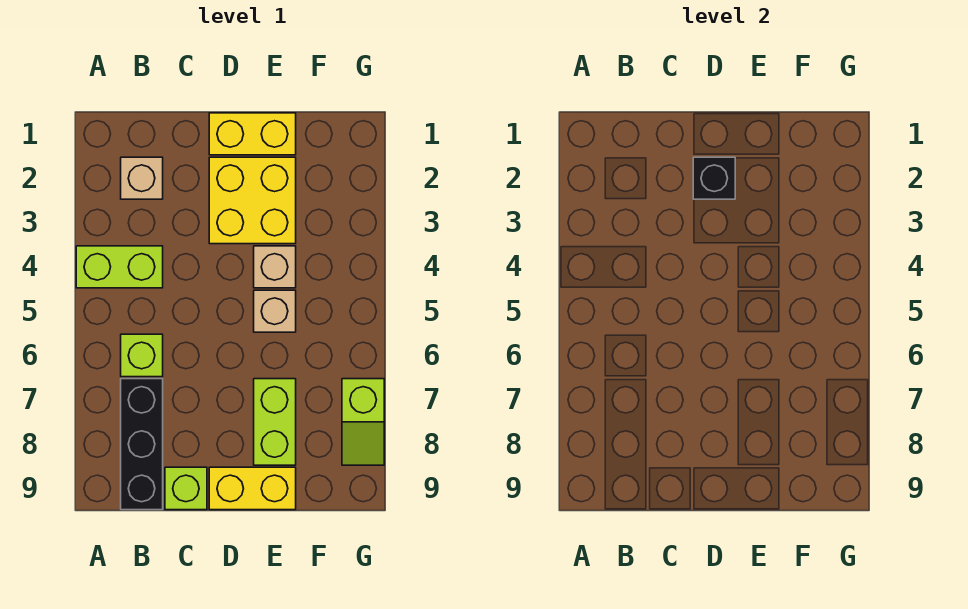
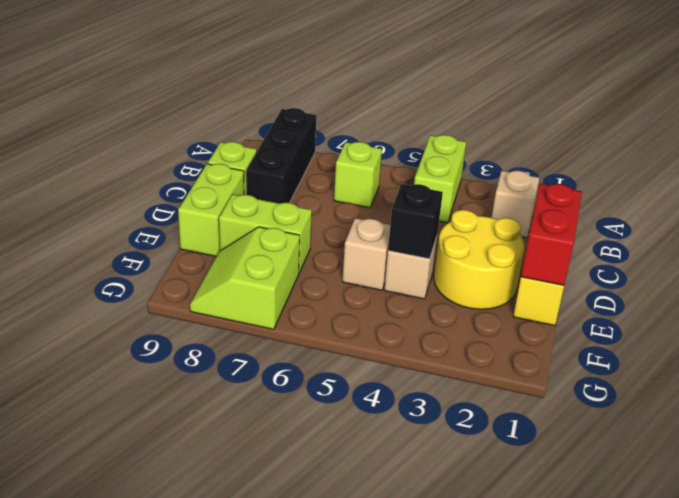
black brick B7:B9 level 1 -> black brick A8:C8 level 1
none -> red brick D1:E1 level 2
yellow brick D2:E3 level 1 -> yellow round brick D2:E3 level 1
black brick D2 level 2 -> black brick E4 level 2
yellow brick D9:E9 level 1 -> lime brick D9:E9 level 1
lime slope G7:G8 level 1 top 7 -> lime slope F7:G8 level 1 top 7

